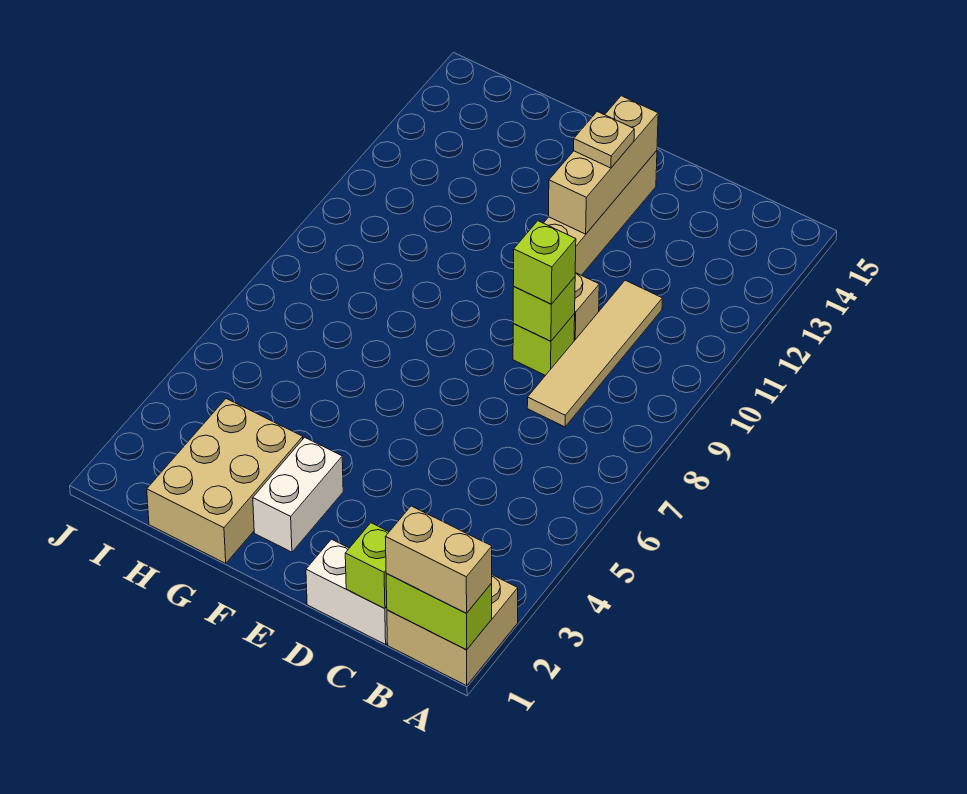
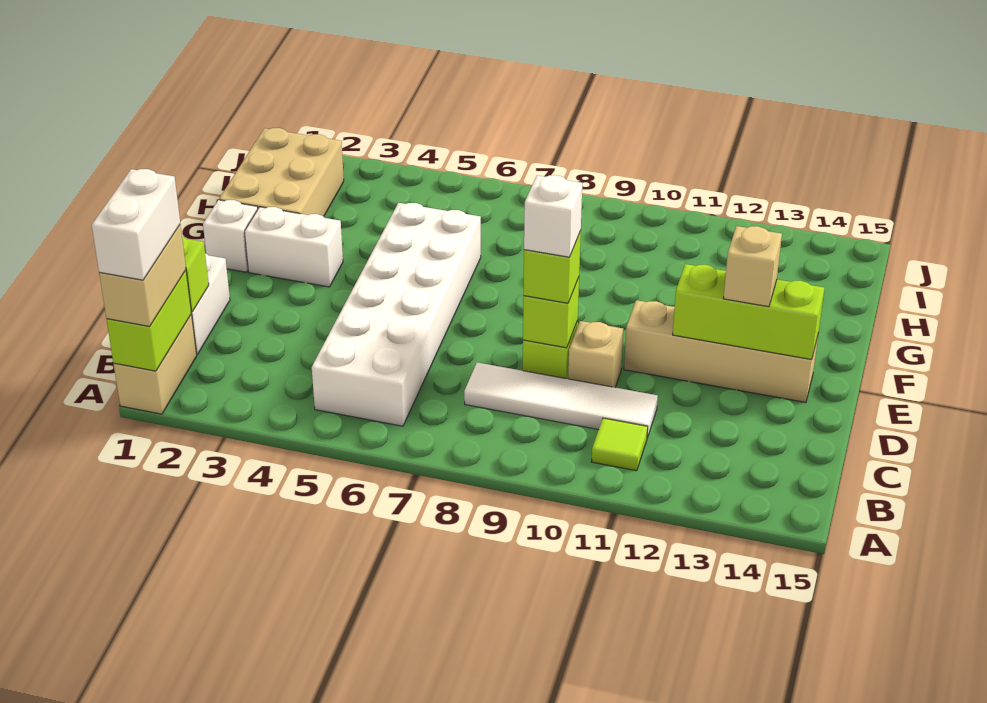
tan brick A1:B2 level 1 -> tan brick A1:B1 level 1
none -> white brick A1:B1 level 4
none -> white brick B5:G6 level 1
none -> lime tile B11 level 1
tan tile C8:C11 level 1 -> white tile C8:C11 level 1
none -> white brick D9 level 4
tan brick E12:E14 level 2 -> lime brick E12:E14 level 2
tan plate E13 level 3 -> tan brick E13 level 3
none -> white brick F1 level 1
tan brick G1:H3 level 1 -> tan brick G1:I2 level 1

